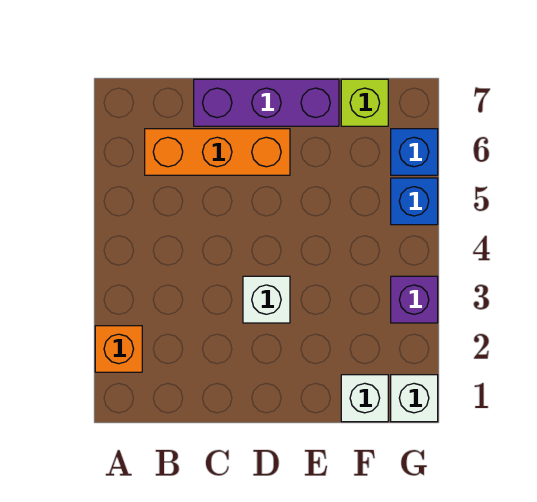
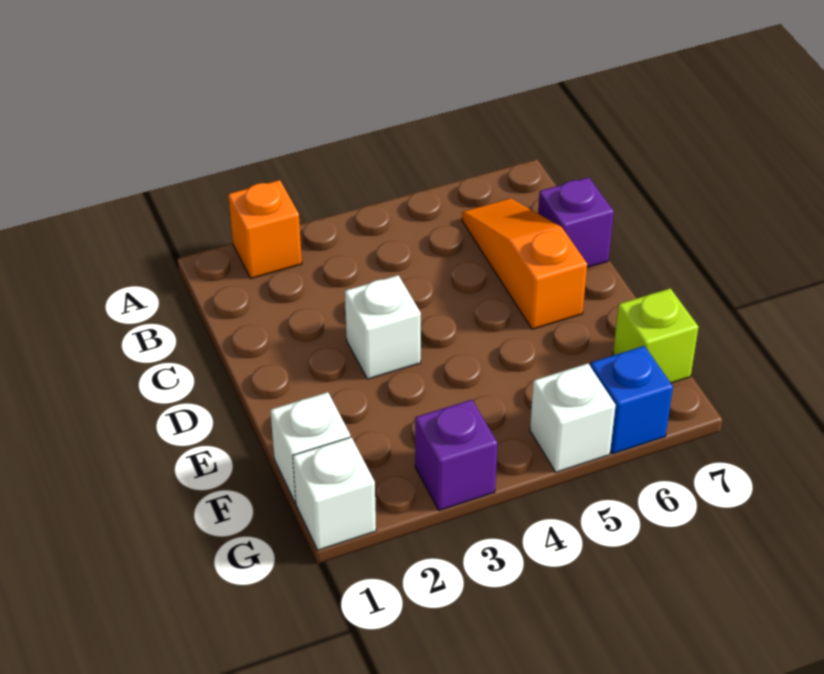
orange brick B6:D6 level 1 -> orange slope B6:D6 level 1 top D
purple brick C7:E7 level 1 -> purple brick C7 level 1
blue brick G5 level 1 -> white brick G5 level 1

